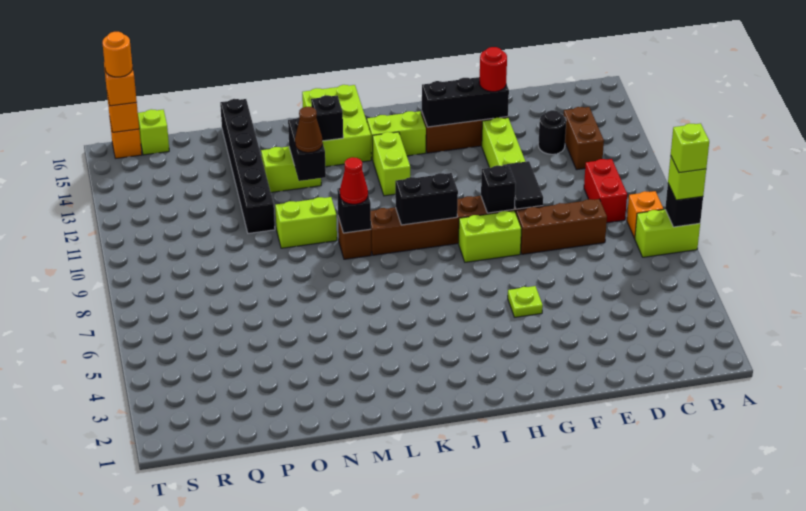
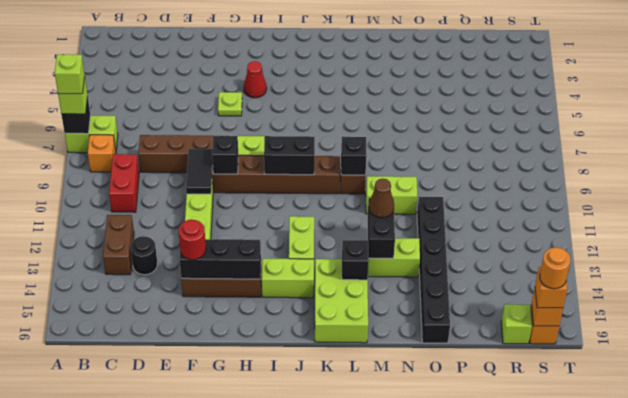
red cone L9 level 3 -> red cone H4 level 1

